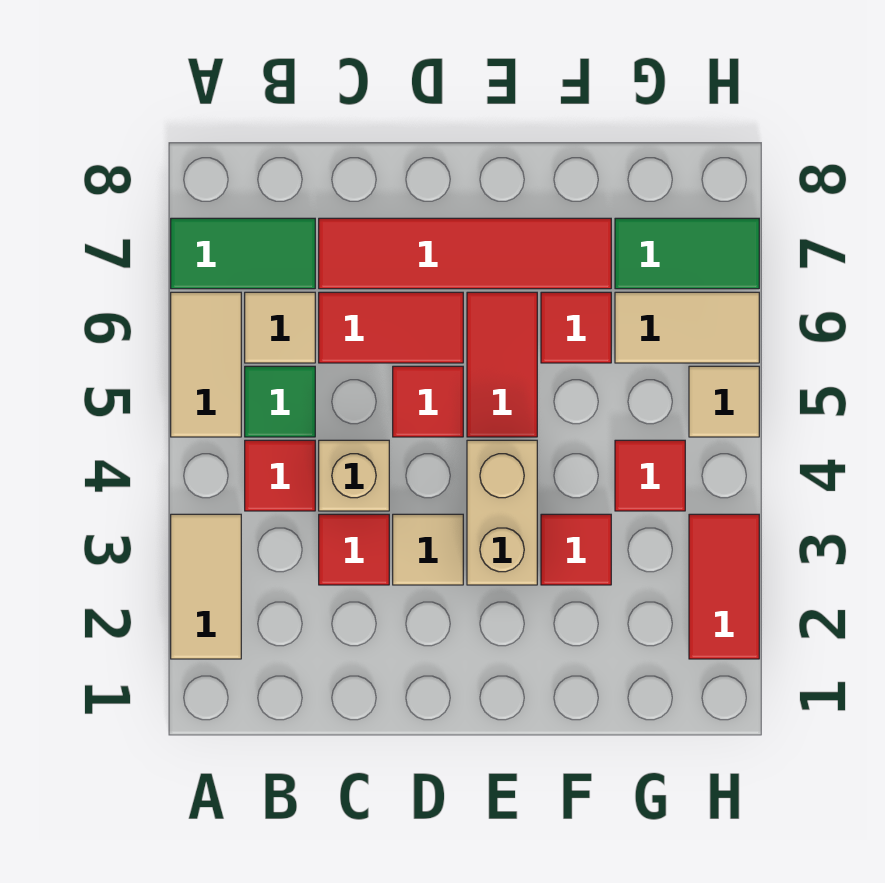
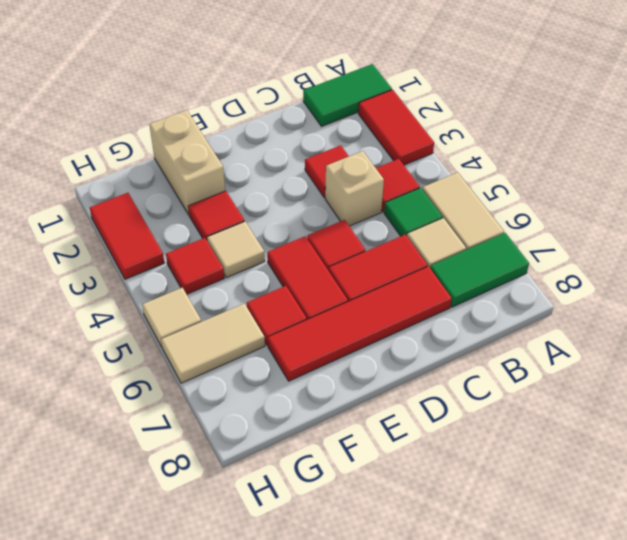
tan tile A2:A3 level 1 -> red tile A2:A3 level 1
tan tile D3 level 1 -> tan tile F4 level 1
tan brick E3:E4 level 1 -> tan brick F1:F2 level 1
green tile G7:H7 level 1 -> green tile A1:B1 level 1

